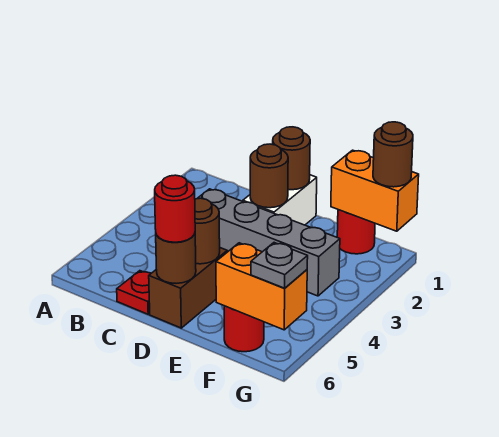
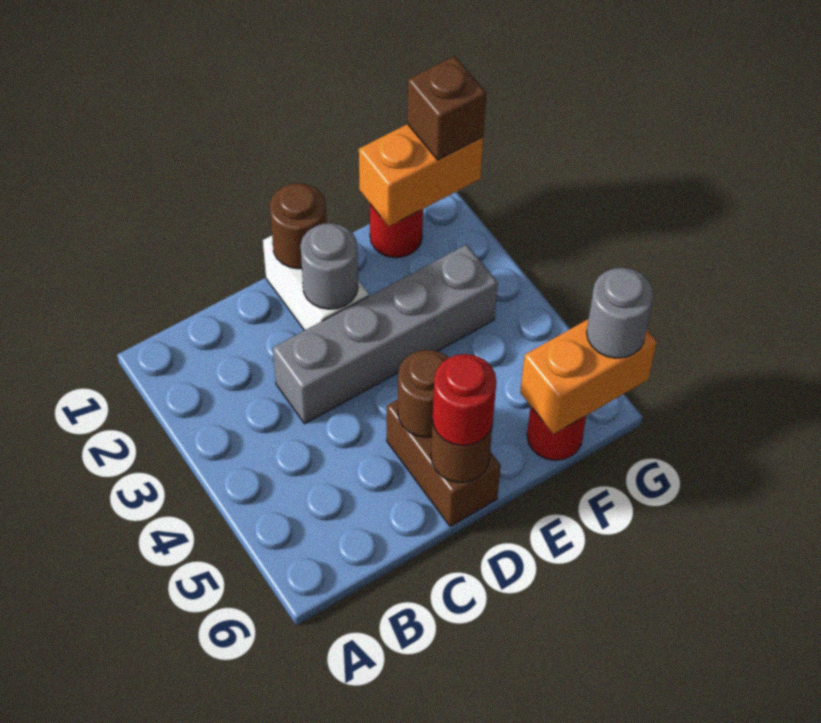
red plate C6 level 1 -> none
brown round brick D2 level 2 -> grey round brick D2 level 2
brown round brick G1 level 3 -> brown brick G1 level 3
grey plate G6 level 3 -> grey round brick G6 level 3

